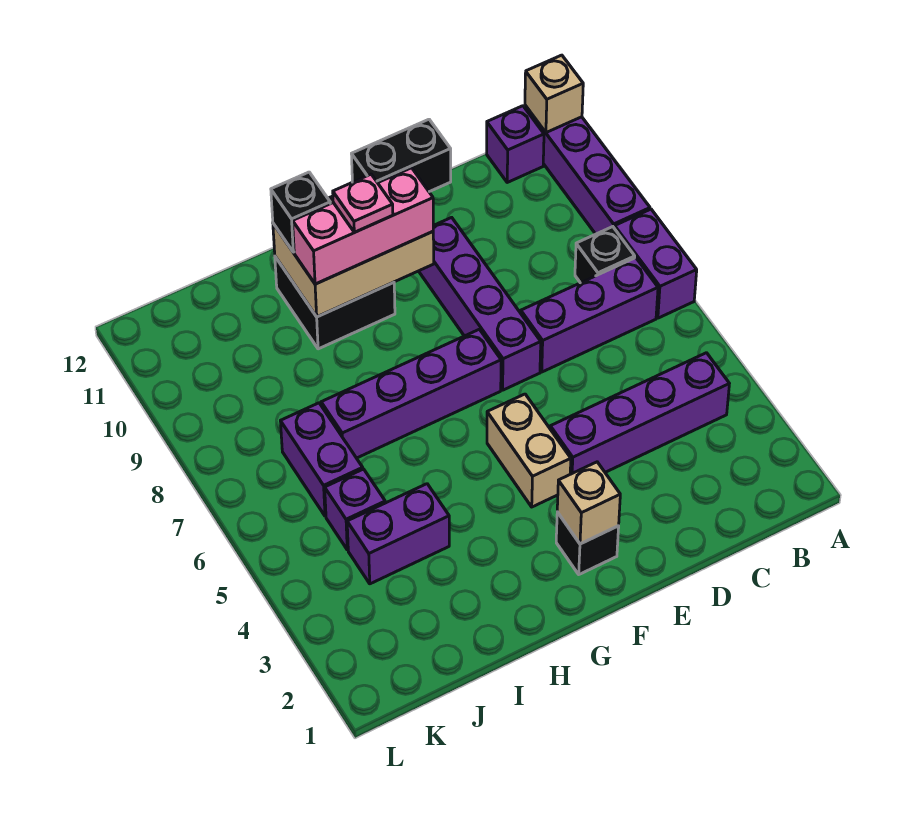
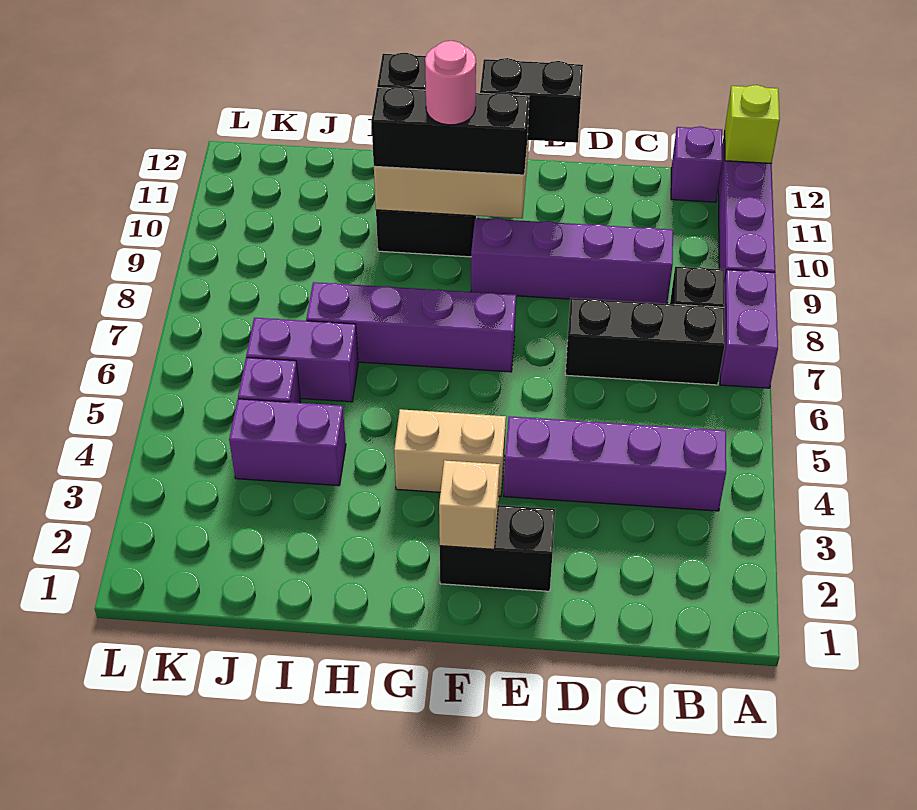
tan brick A12 level 2 -> lime brick A12 level 2
purple brick B7:D7 level 1 -> black brick B7:D7 level 1
purple brick E7:E10 level 1 -> purple brick C9:F9 level 1
black brick F2 level 1 -> black brick E2:F2 level 1
tan brick F4:F5 level 1 -> tan brick F4:G4 level 1
pink brick F10:H10 level 3 -> black brick F10:H10 level 3
pink plate G10 level 4 -> pink round brick G10 level 4
purple brick J6:J7 level 1 -> purple brick I6:J6 level 1

